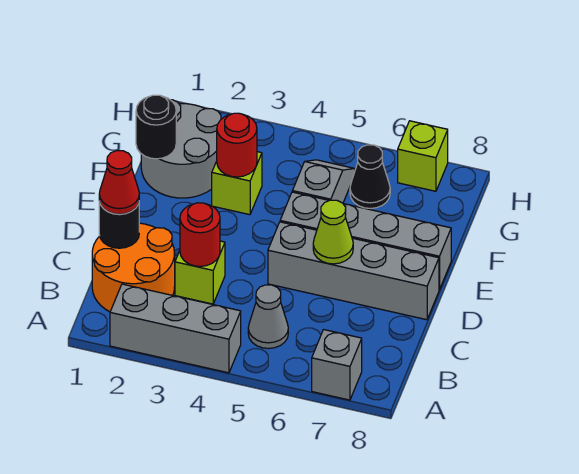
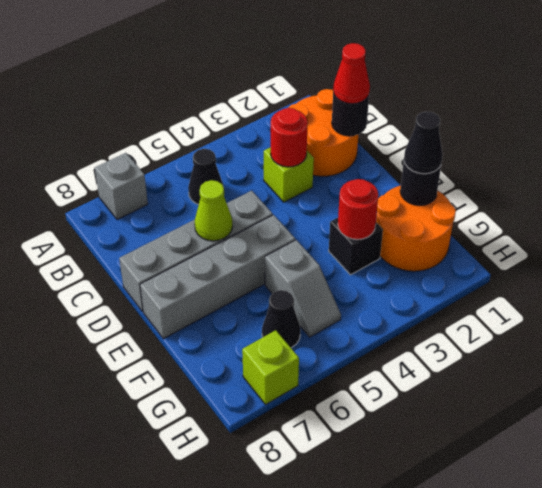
grey brick A2:A4 level 1 -> none
grey cone B5 level 1 -> black cone B5 level 1
grey round brick F1:G2 level 1 -> orange round brick F1:G2 level 1
none -> black cone F1 level 3
lime brick F3 level 1 -> black brick F3 level 1

